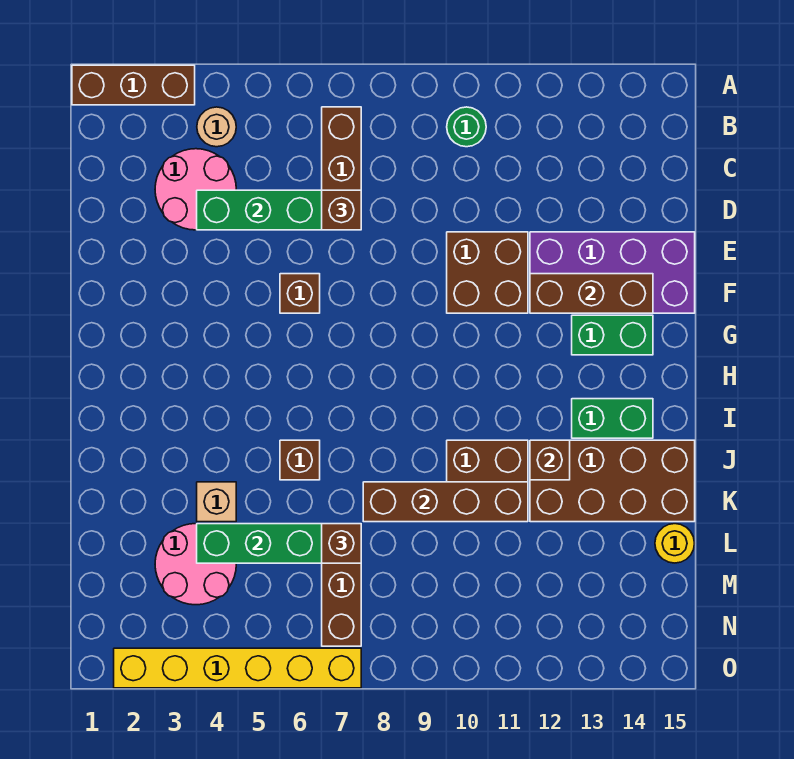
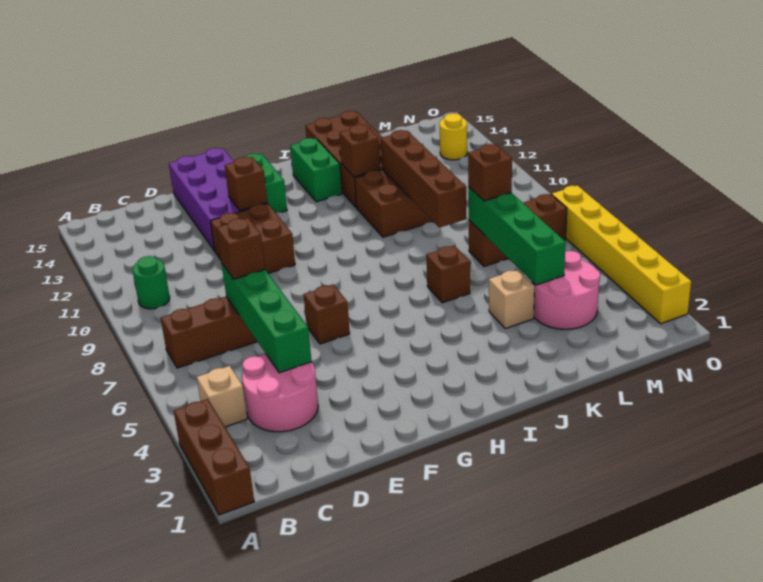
tan round brick B4 level 1 -> tan brick B4 level 1
brown brick F12:F14 level 2 -> brown brick F12 level 2
yellow round brick L15 level 1 -> yellow round brick N13 level 1

